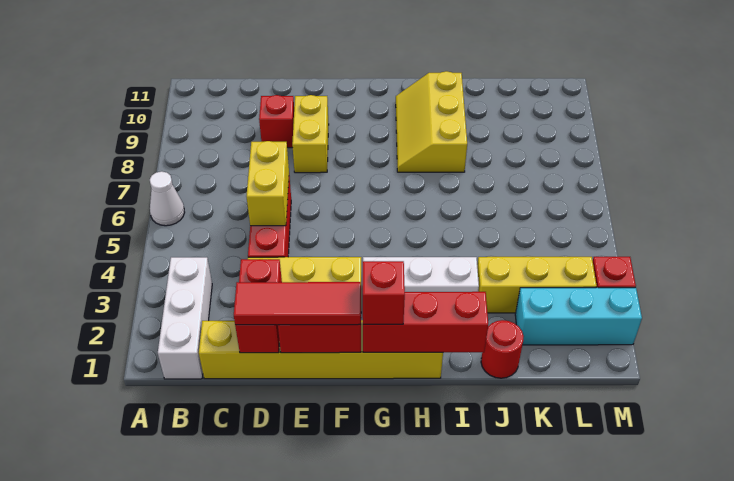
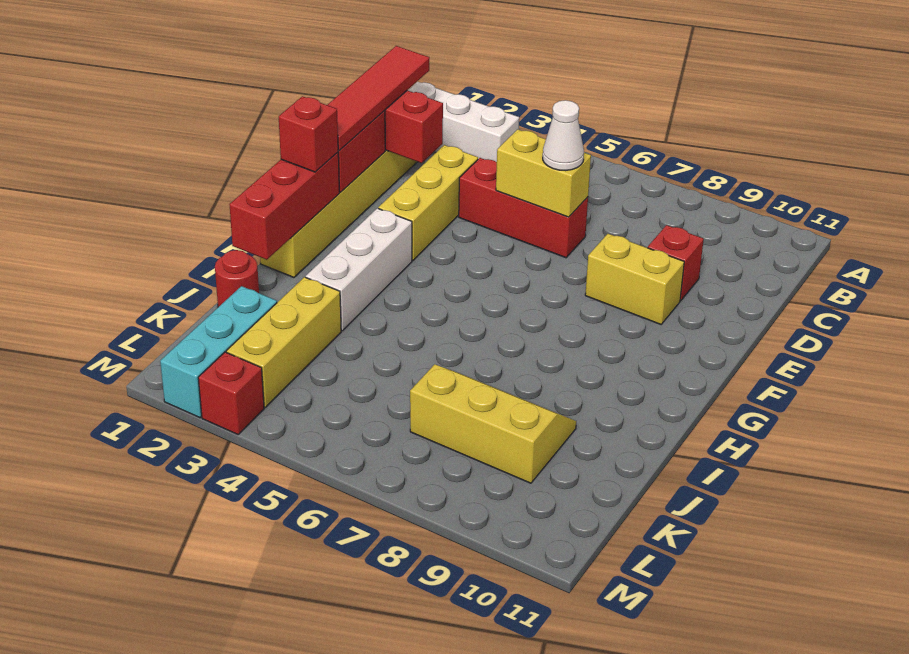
white cone A6 level 1 -> white cone D6 level 3
red tile D1:F1 level 3 -> red tile C1:F1 level 3
yellow slope H8:I10 level 1 top I -> yellow slope J7:K9 level 1 top K

